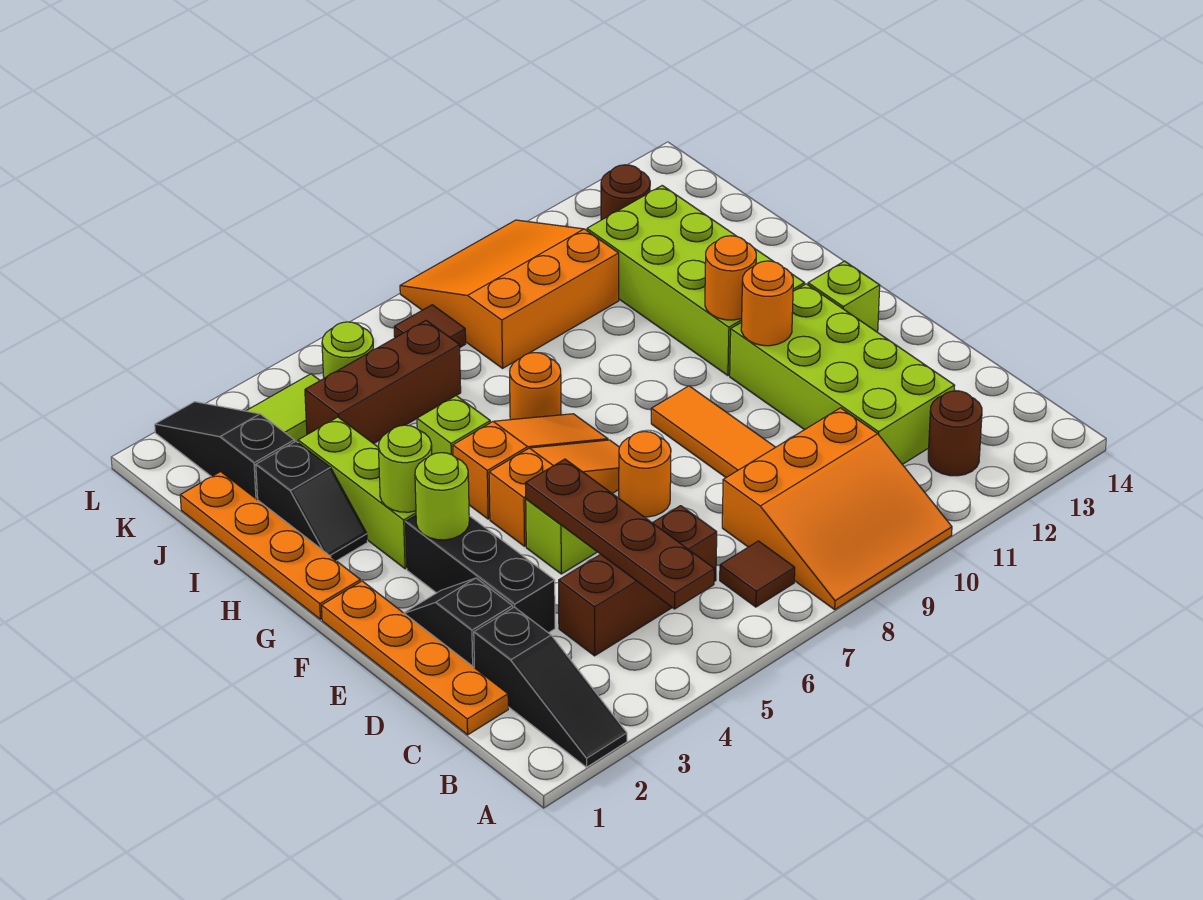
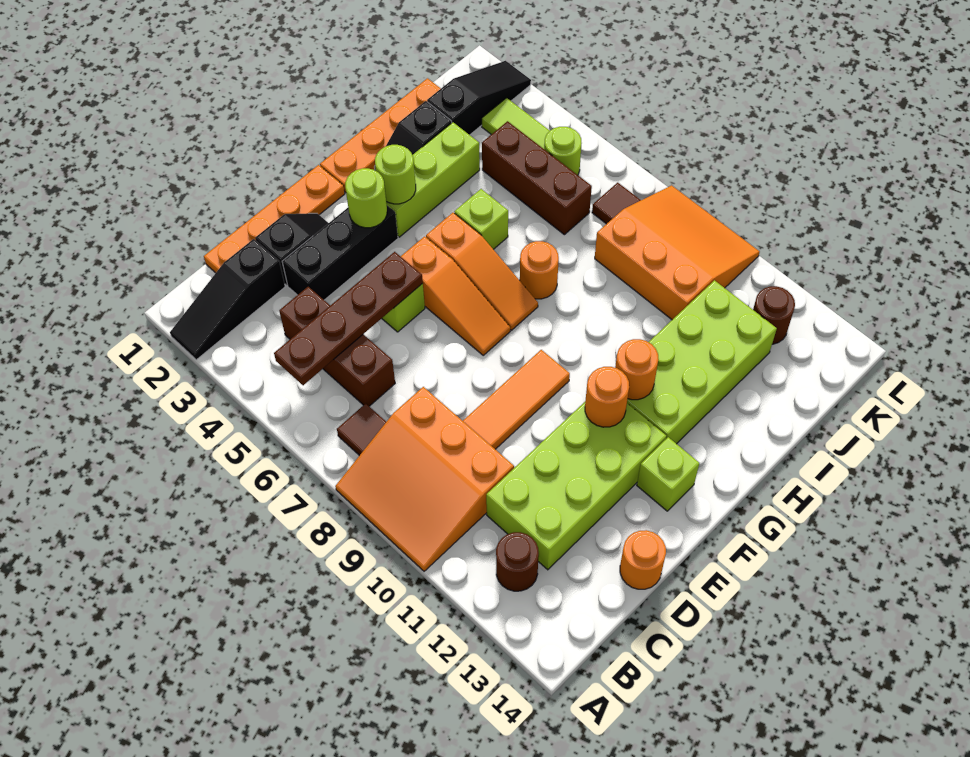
orange round brick E7 level 1 -> orange round brick D14 level 1

